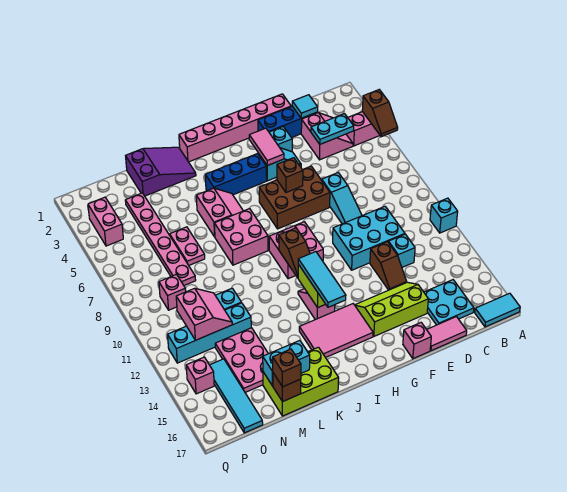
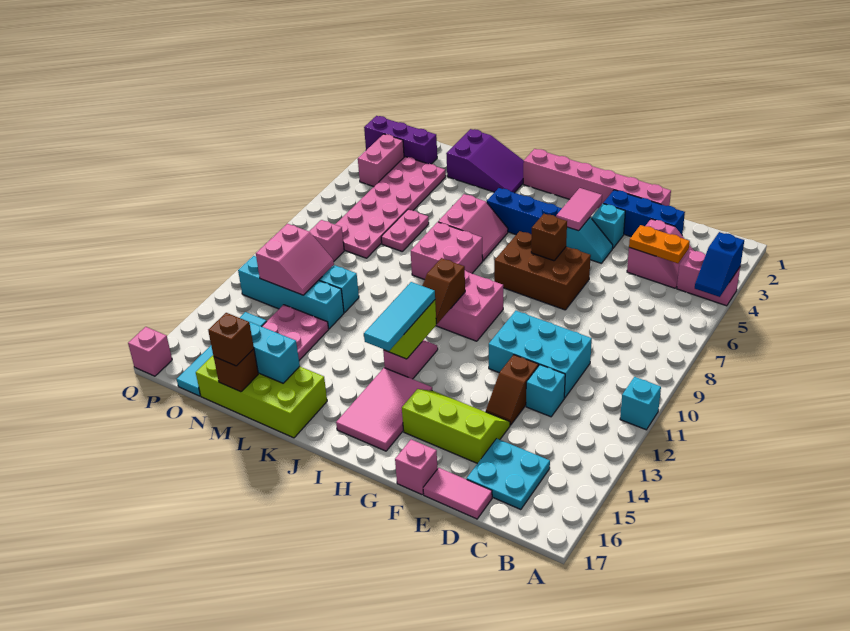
brown slope A4:A5 level 2 top 4 -> blue slope A4:A5 level 2 top 4
cyan tile A17:B17 level 1 -> none
cyan plate C4:D4 level 2 -> orange plate C4:D4 level 2
cyan tile D2 level 2 -> none
cyan slope E7:E9 level 1 top 7 -> none
pink tile H14:J15 level 1 -> pink tile H14:I16 level 1
lime brick K16:M17 level 1 -> lime brick K16:N17 level 1
pink plate N3:N8 level 1 -> pink plate N3:O8 level 1
none -> purple brick O2:Q2 level 1
pink brick P14 level 1 -> pink brick Q17 level 1

